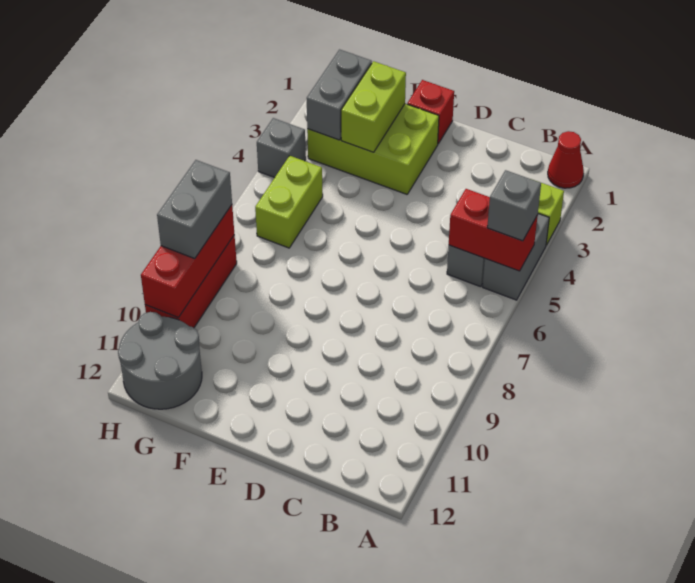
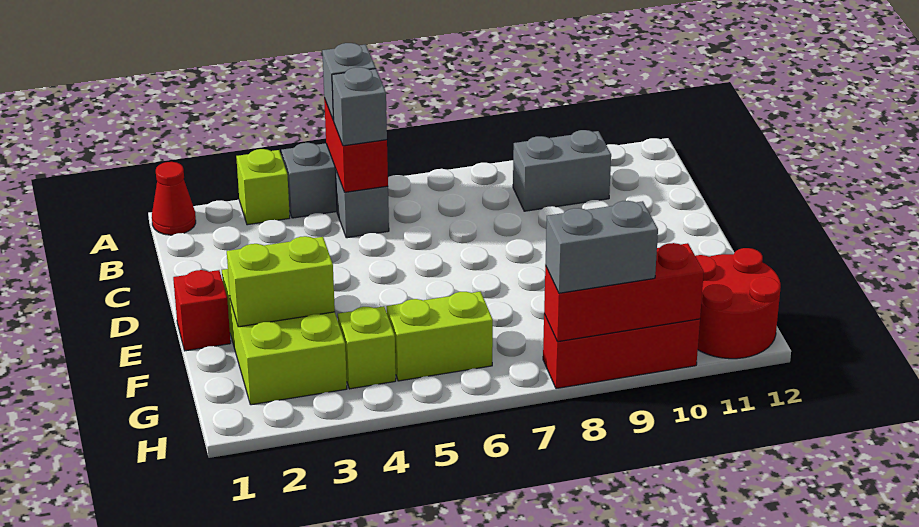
grey brick G2:G3 level 2 -> grey brick B9:B10 level 1
none -> lime brick G4 level 1
grey round brick G11:H12 level 1 -> red round brick G11:H12 level 1
grey brick H4 level 1 -> grey brick B5 level 3

